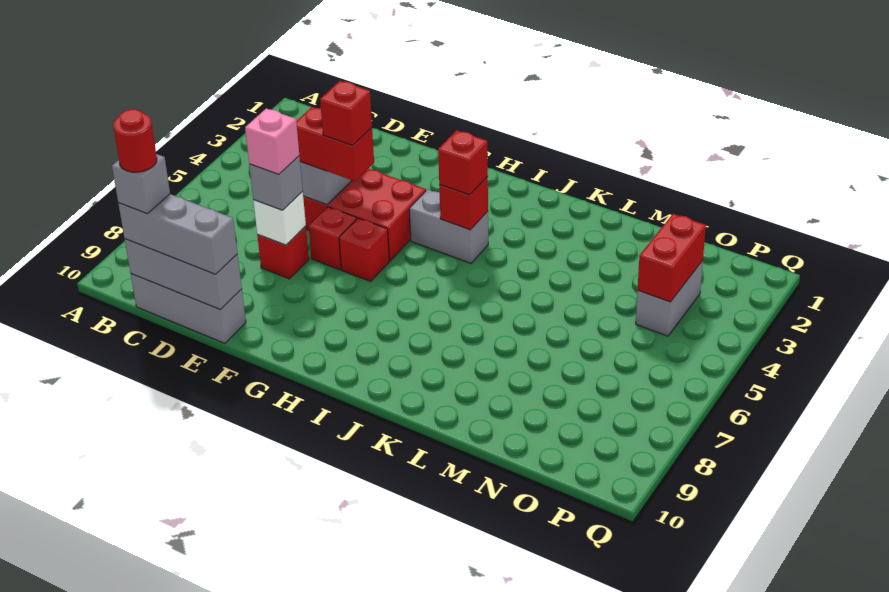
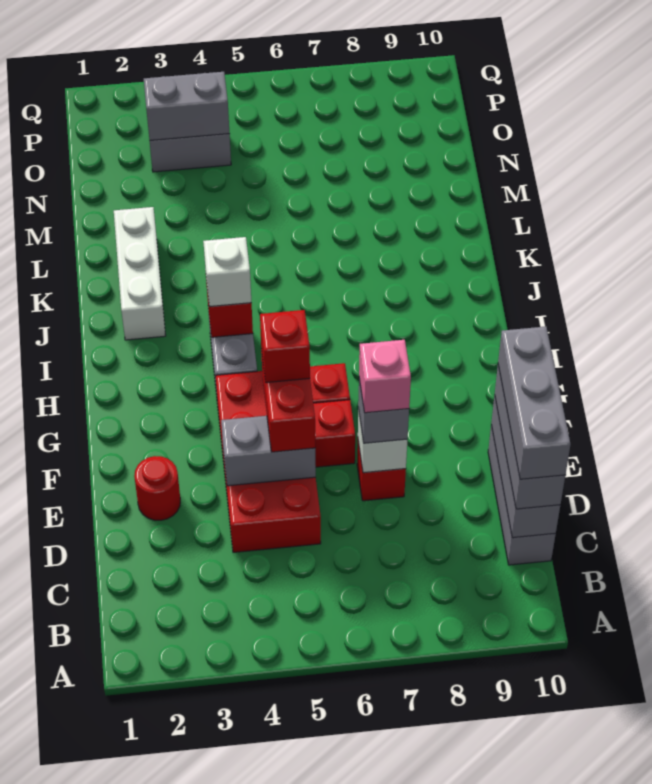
grey brick C10 level 4 -> grey brick C10:E10 level 4
red round brick C10 level 5 -> red round brick E2 level 1
red brick I4 level 3 -> white brick I4 level 3
none -> white brick J2:L2 level 1
red brick O3:O4 level 2 -> grey brick O3:O4 level 2

